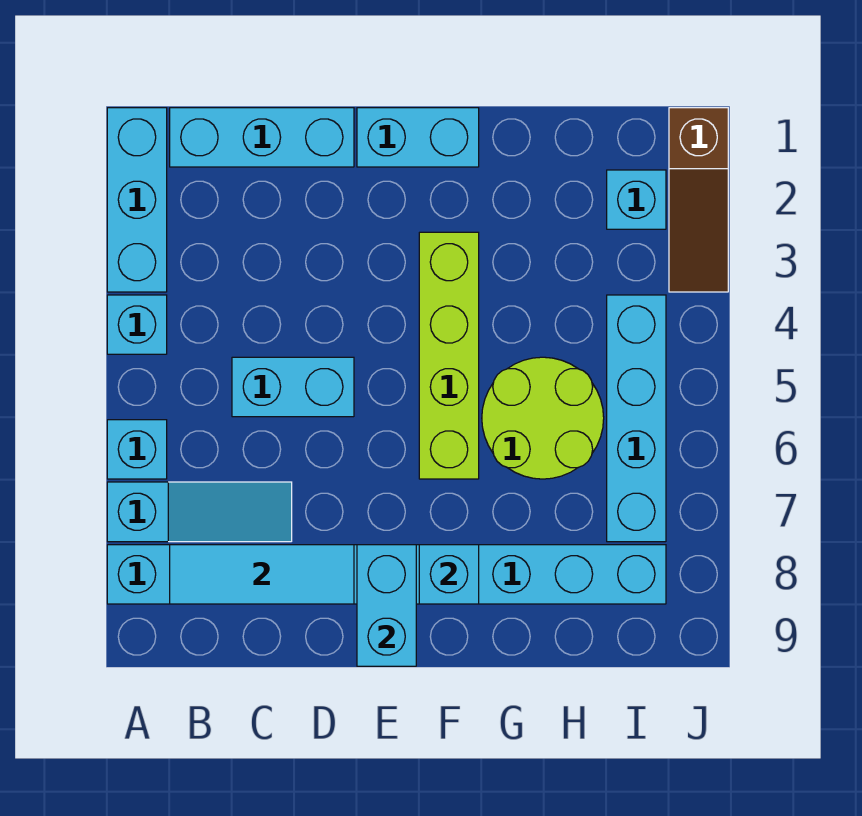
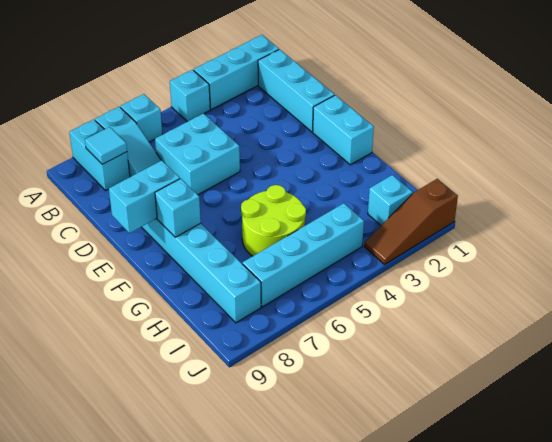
cyan tile B8:D8 level 2 -> cyan tile B8 level 2
cyan brick C5:D5 level 1 -> cyan brick C5:D6 level 1
lime brick F3:F6 level 1 -> none

